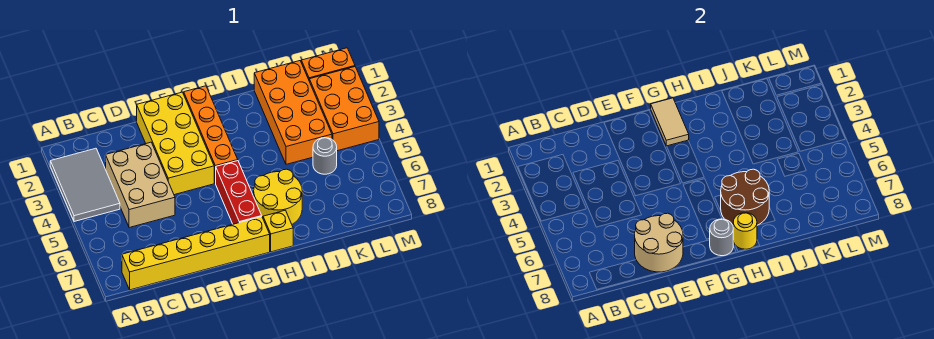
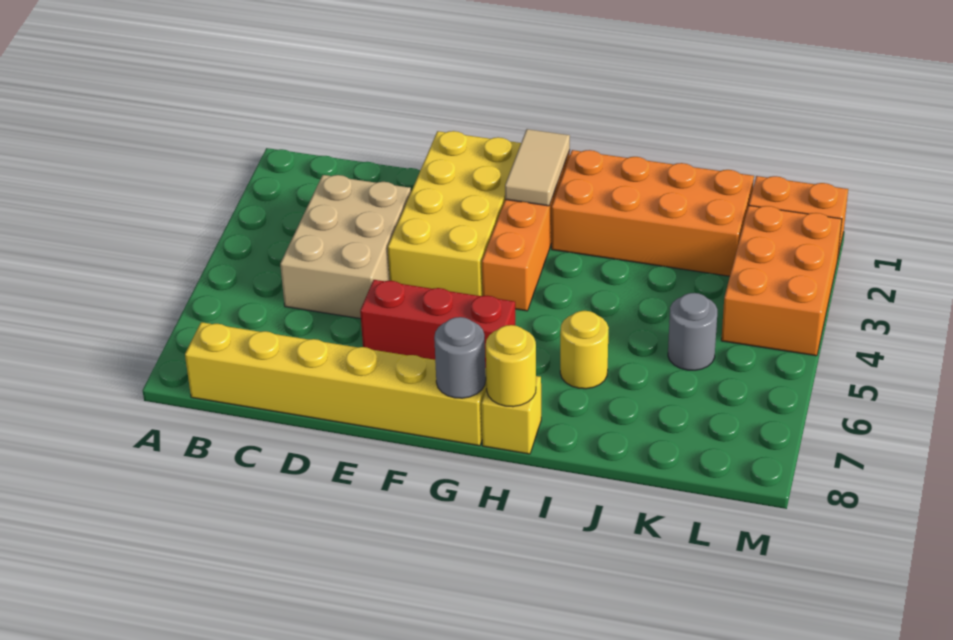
grey tile A2:B4 level 1 -> none
tan round brick D7:E8 level 2 -> none
red brick G5:G7 level 1 -> red brick E6:G6 level 1
yellow round brick H6:I7 level 1 -> yellow round brick I6 level 1
brown round brick H6:I7 level 2 -> none
orange brick J1:K4 level 1 -> orange brick H1:K2 level 1

